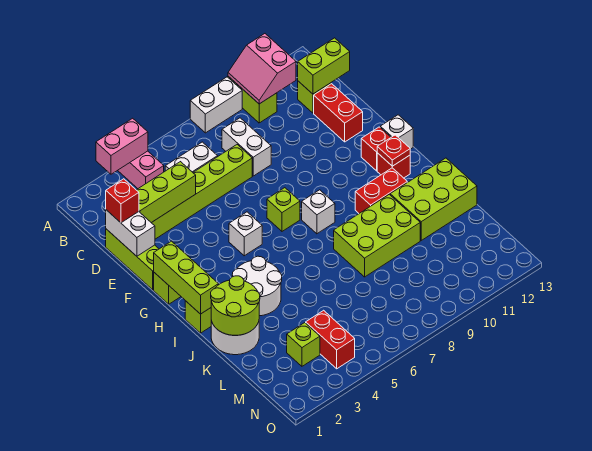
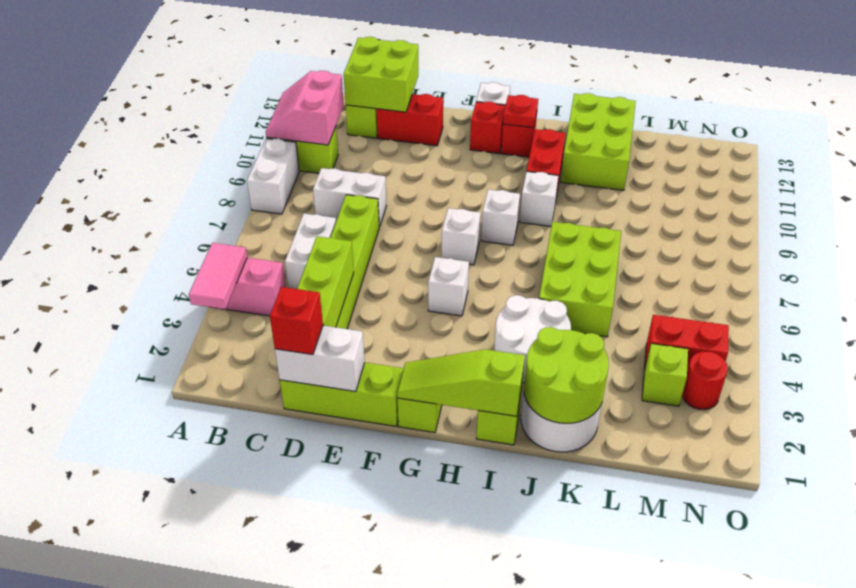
pink brick A3:A4 level 2 -> pink tile A3:A4 level 2
pink slope A10:B11 level 2 top 11 -> pink slope A10:B11 level 2 top B
lime brick C12:C13 level 2 -> lime brick C12:D13 level 2
lime brick G1:I1 level 2 -> lime slope G1:I1 level 2 top I
lime brick G7 level 1 -> white brick G7 level 1
none -> white brick I9 level 1
lime brick J8:K10 level 1 -> lime brick J5:K7 level 1
none -> red round brick N3 level 1

